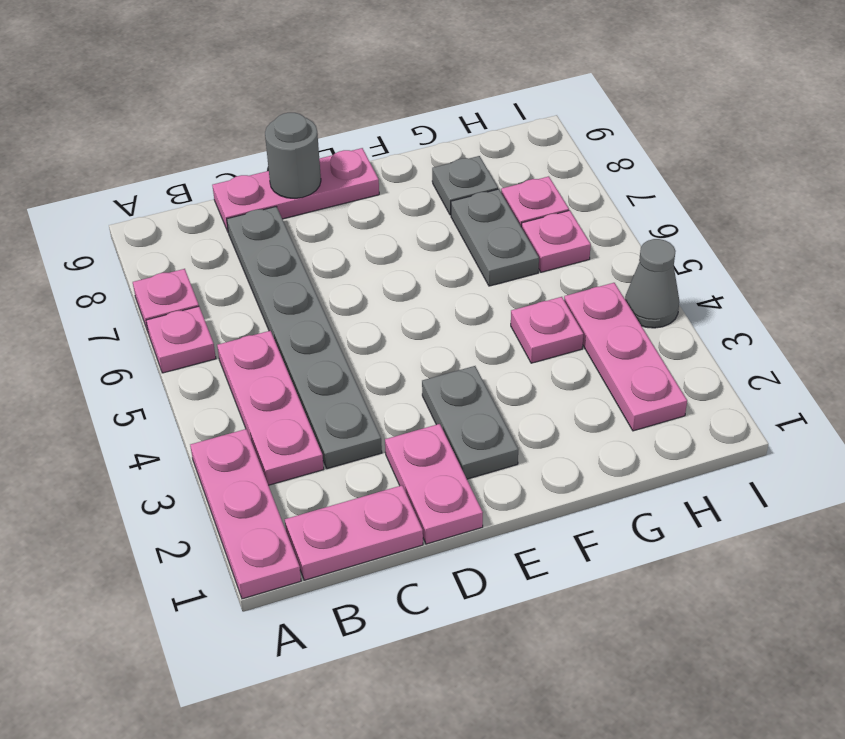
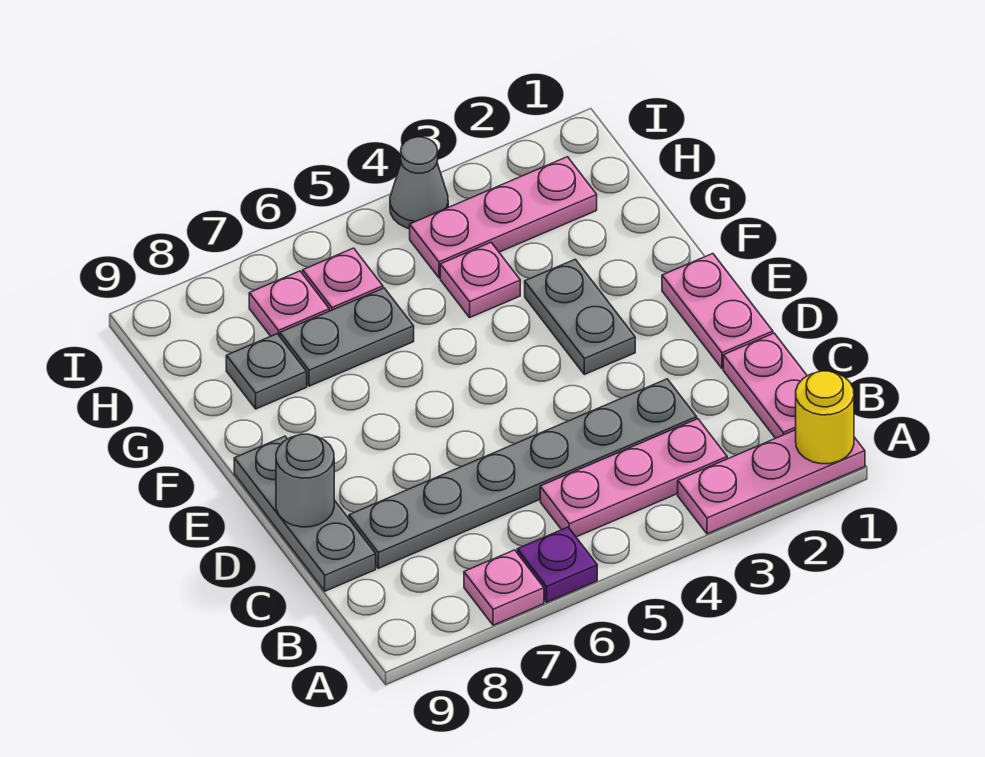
none -> yellow round brick A1 level 2
pink plate A6 level 1 -> purple plate A6 level 1
pink plate C9:E9 level 1 -> grey plate C9:E9 level 1
pink plate D1:D2 level 1 -> pink plate D1:E1 level 1
grey plate E2:E3 level 1 -> grey plate E3:F3 level 1

